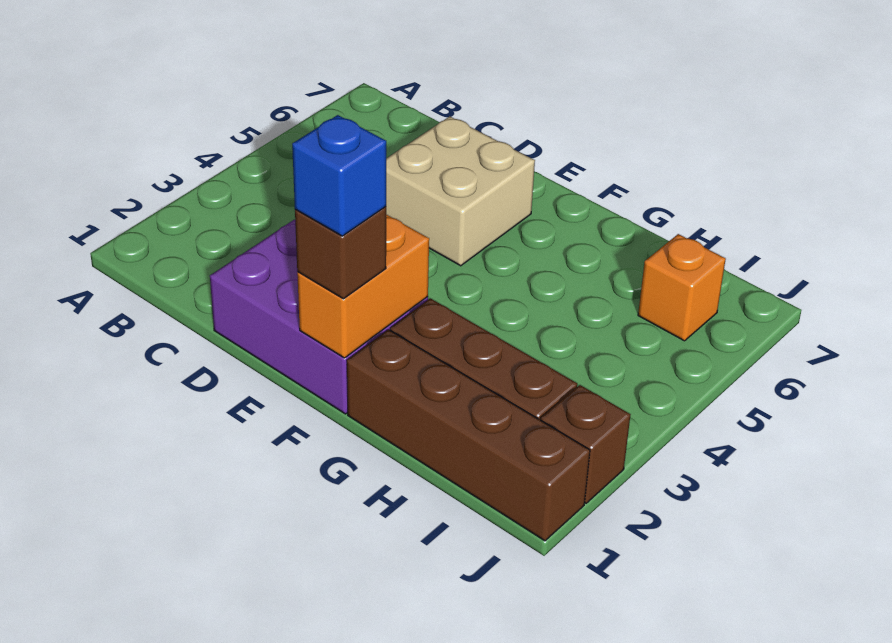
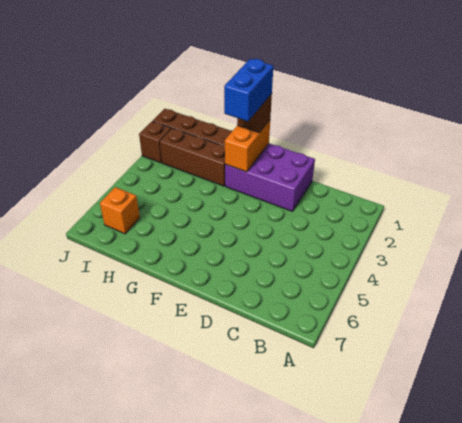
tan brick D5:E6 level 1 -> none
blue brick F1 level 4 -> blue brick F1:F2 level 4

